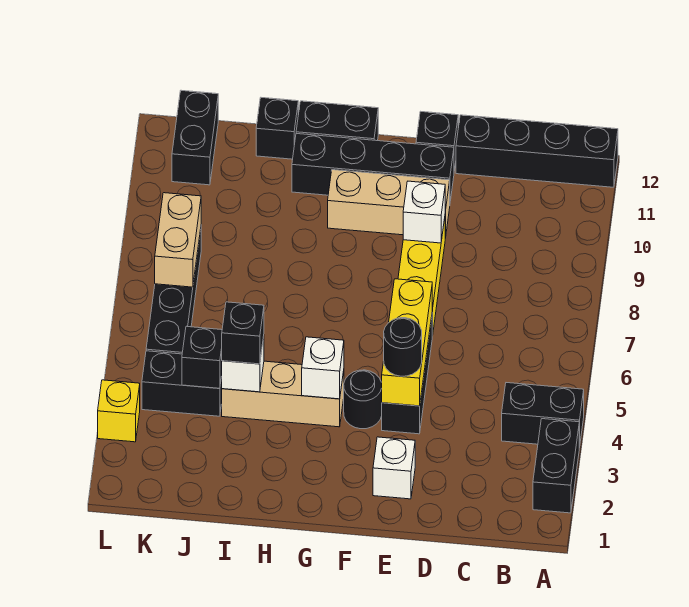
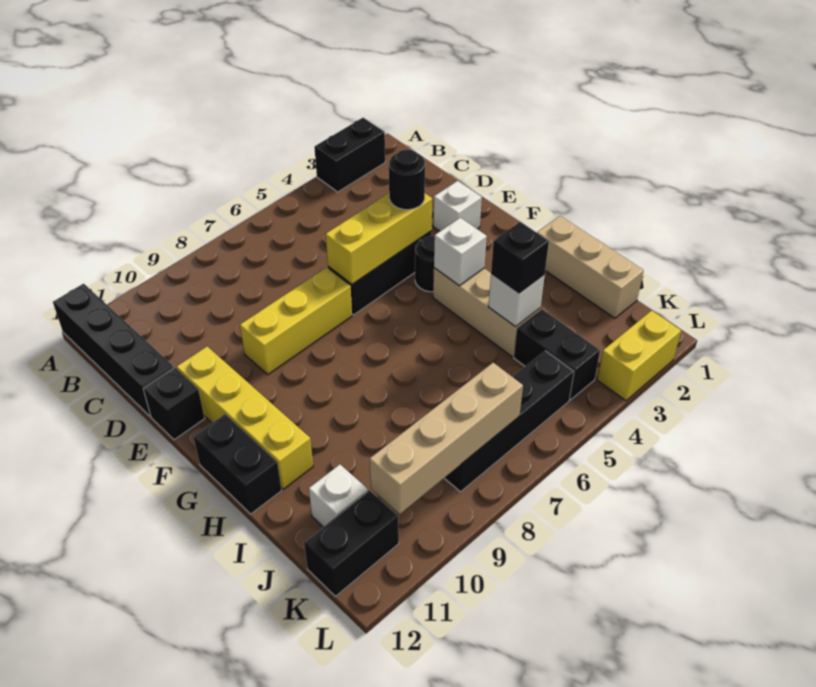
black brick A4:B4 level 1 -> none
white brick E9 level 2 -> white brick J11 level 1
tan brick E10:G10 level 1 -> tan brick H1:J1 level 1
black brick E11:H11 level 1 -> yellow brick E11:H11 level 1
black brick I12 level 1 -> none
black brick J4 level 2 -> none
tan brick K7:K8 level 2 -> tan brick K7:K10 level 2
yellow brick L3 level 1 -> yellow brick L2:L3 level 1

